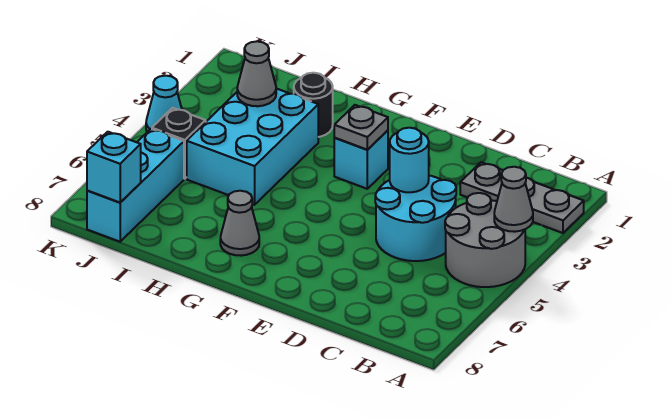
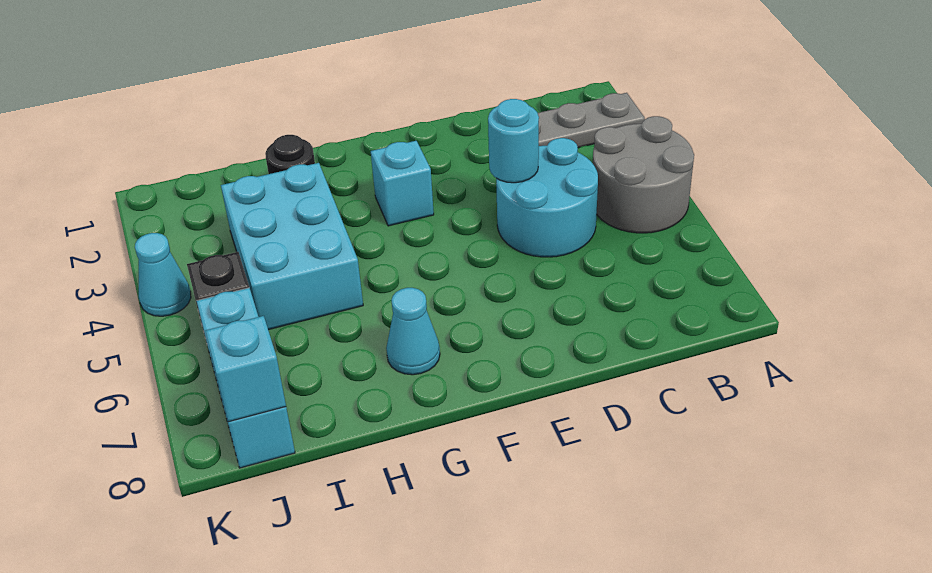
grey cone A4 level 2 -> none
grey plate F3 level 2 -> none
grey cone G7 level 1 -> cyan cone G7 level 1
grey cone I3 level 2 -> none

